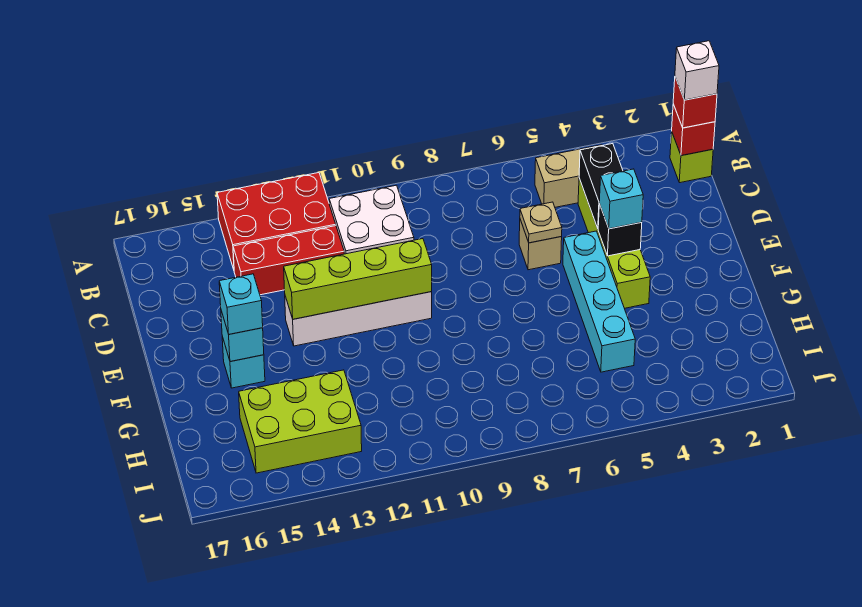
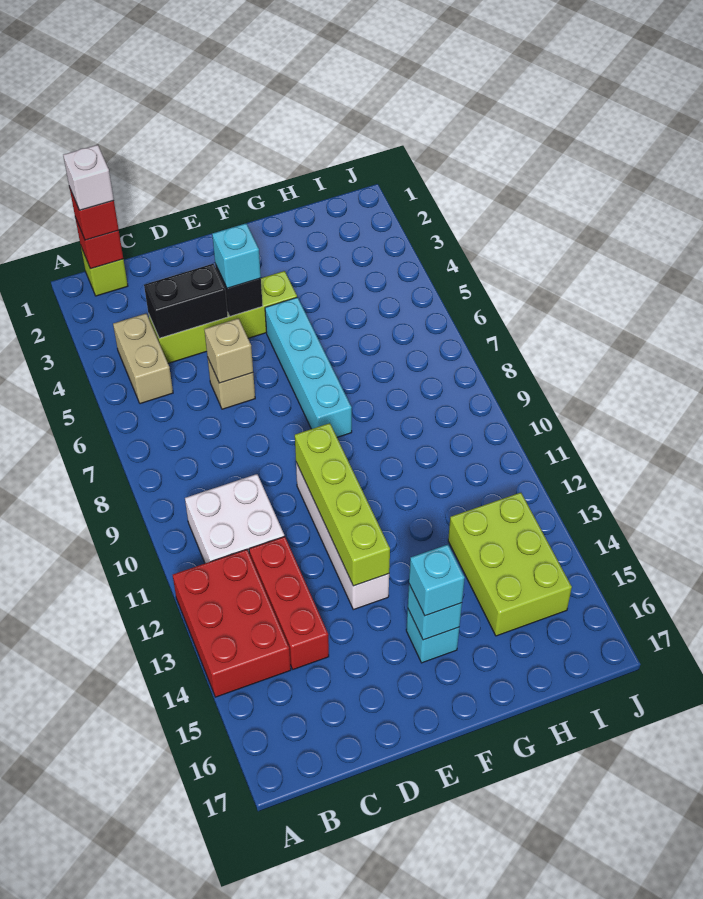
tan plate D6 level 2 -> tan brick D6 level 2
cyan brick E5:H5 level 1 -> cyan brick F5:F8 level 1

